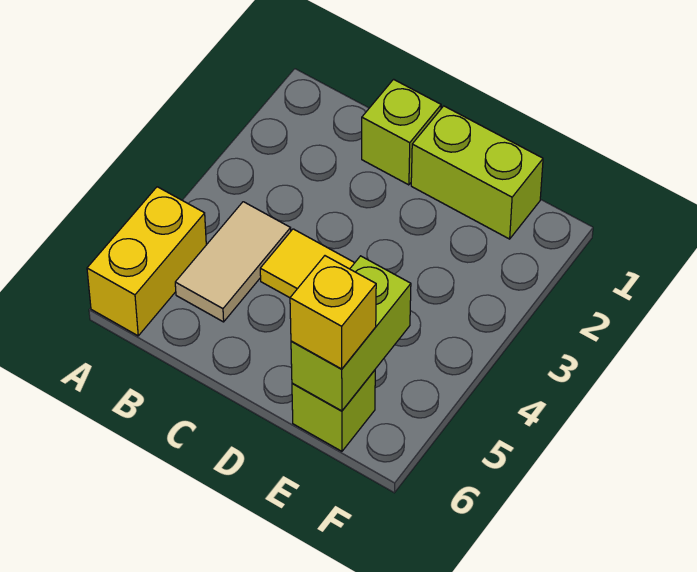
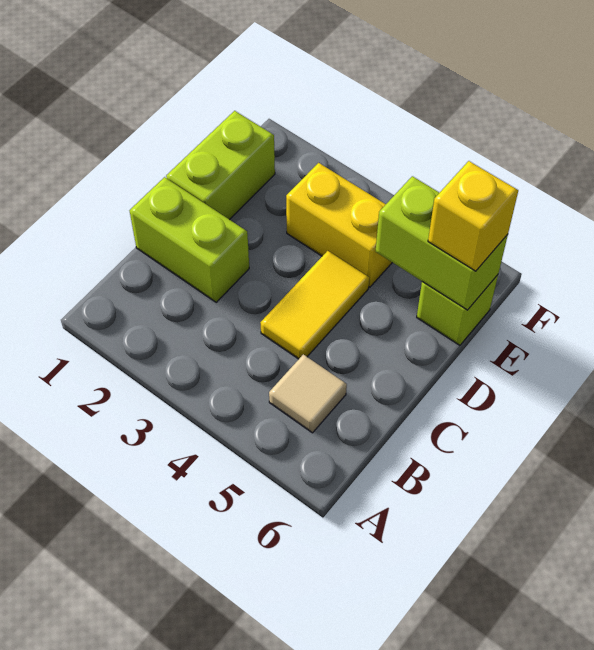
yellow brick A5:A6 level 1 -> yellow brick E3:E4 level 1
tan tile B4:B5 level 1 -> tan tile B5 level 1
lime brick C1 level 1 -> lime brick C1:C2 level 1

